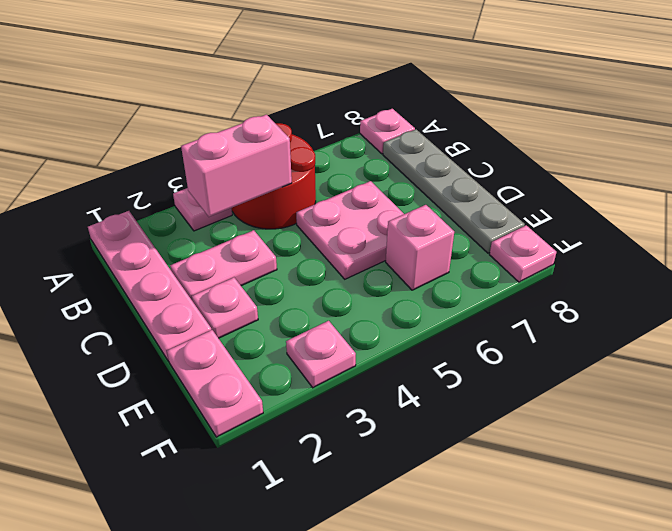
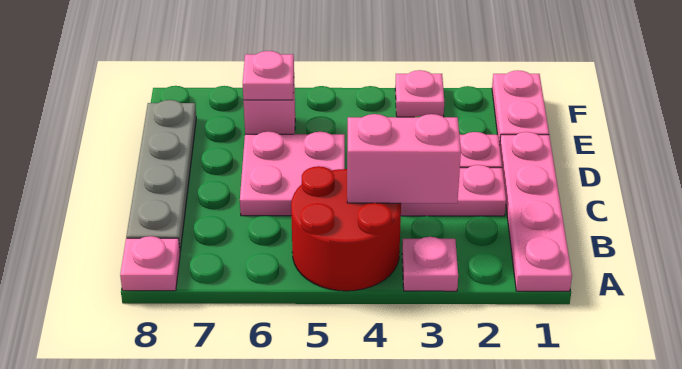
pink plate F8 level 1 -> pink plate E6 level 2

